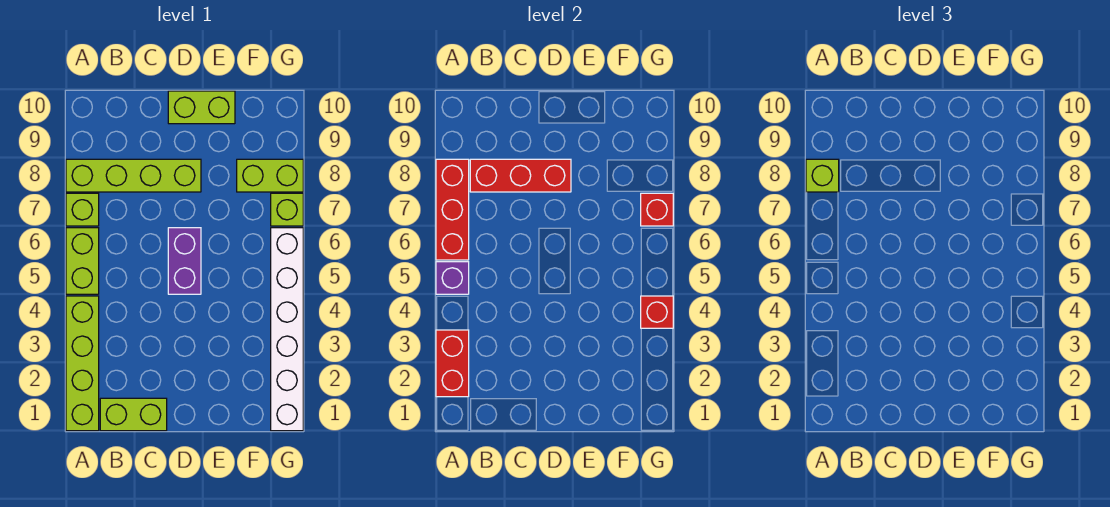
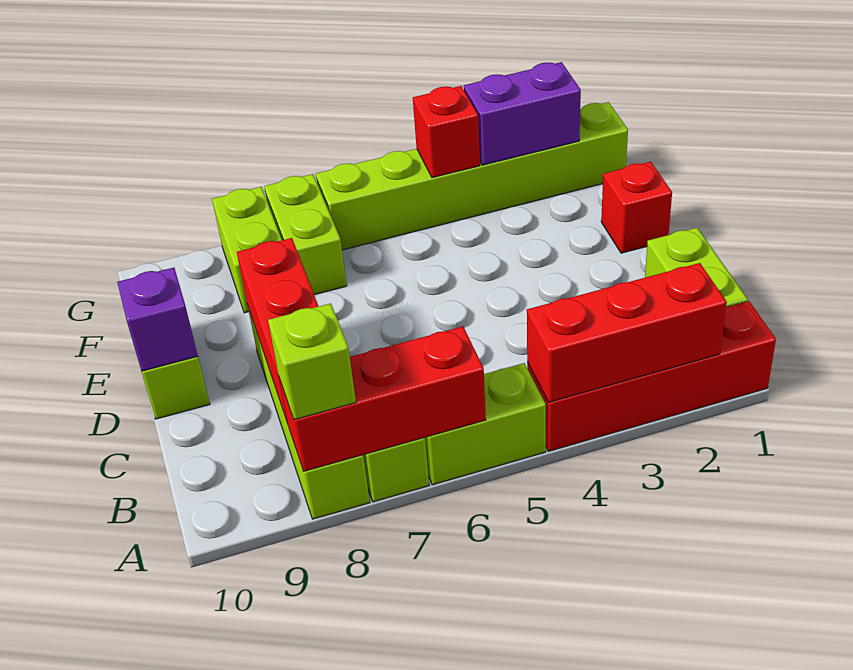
lime brick A1:A4 level 1 -> red brick A1:A4 level 1
red brick A2:A3 level 2 -> red brick A2:A4 level 2
purple brick A5 level 2 -> purple brick D10 level 2
purple brick D5:D6 level 1 -> purple brick G2:G3 level 2
white brick G1:G6 level 1 -> lime brick G1:G6 level 1
lime brick G7 level 1 -> lime brick F7:G7 level 1
red brick G7 level 2 -> red brick E1 level 1

